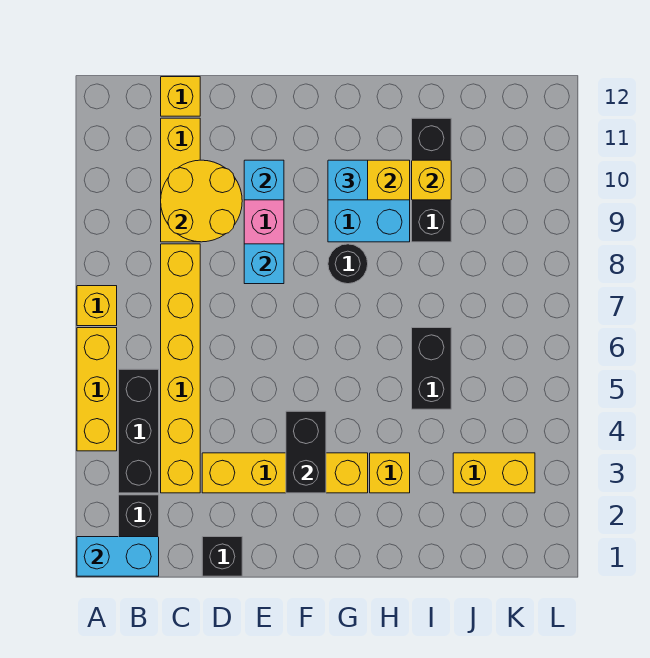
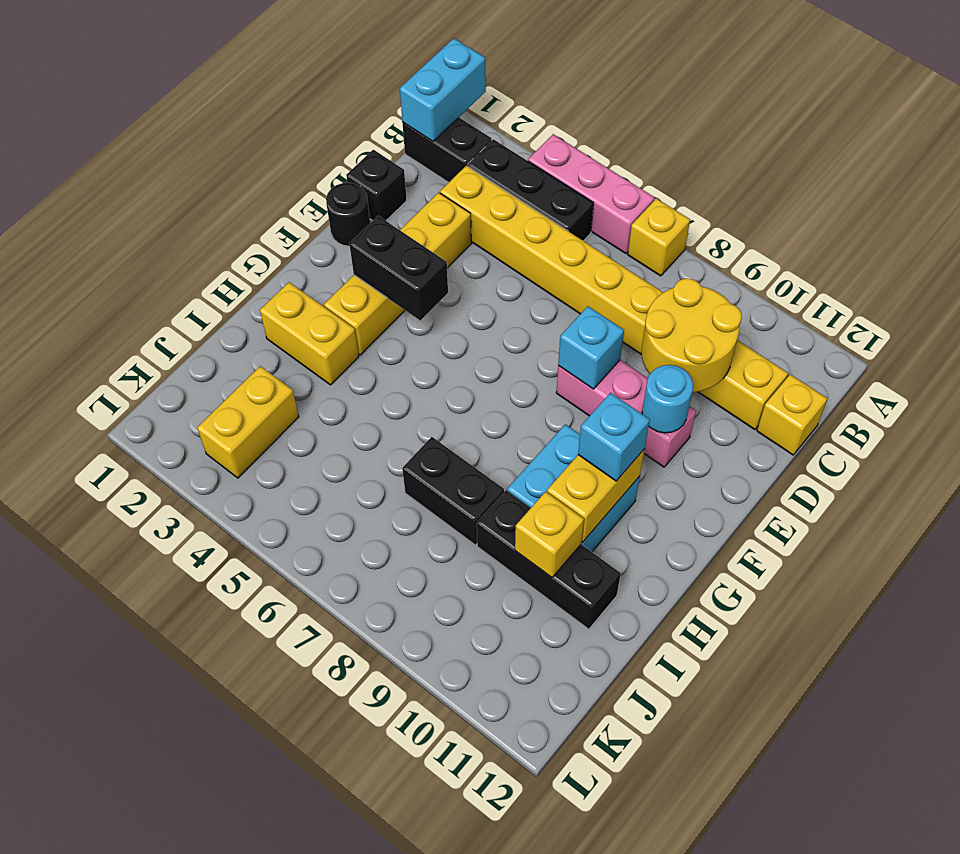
yellow brick A4:A6 level 1 -> pink brick A4:A6 level 1
cyan brick E10 level 2 -> cyan round brick E10 level 2
black round brick G8 level 1 -> black round brick E1 level 1
yellow brick H3 level 1 -> yellow brick H2:H3 level 1
black brick I5:I6 level 1 -> black brick I7:I8 level 1

